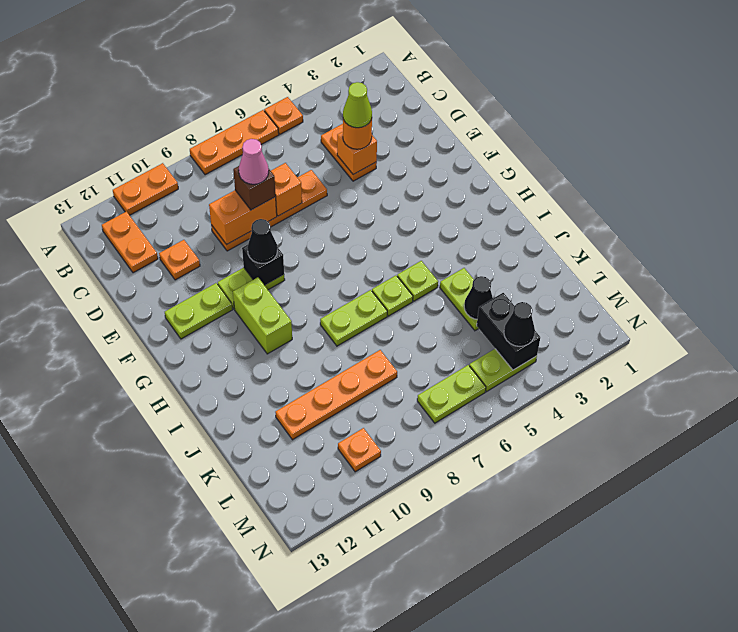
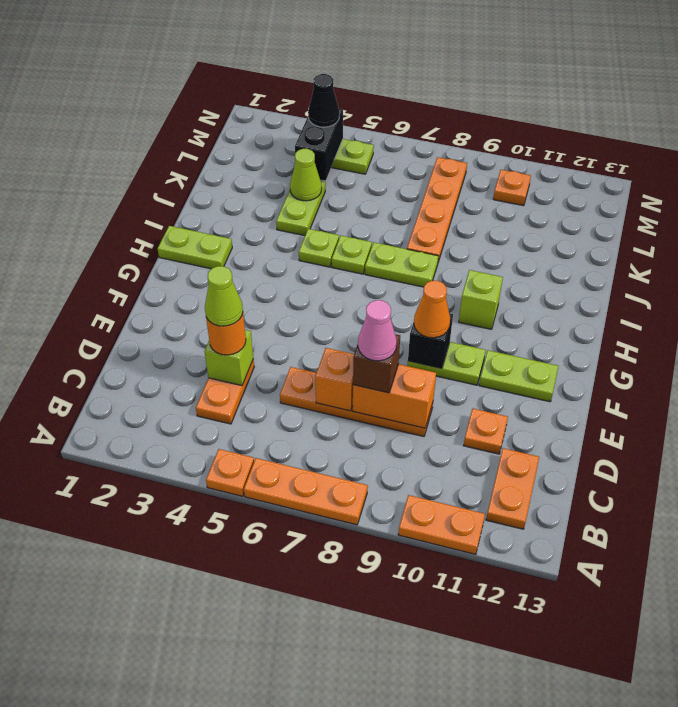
orange brick D4 level 2 -> lime brick D4 level 2
black cone F9 level 3 -> orange cone F9 level 3
lime brick G10:H10 level 1 -> lime brick H10 level 1
black cone K4 level 2 -> lime cone K4 level 2
orange plate K8:K11 level 1 -> orange plate J8:M8 level 1
lime plate M6:M7 level 1 -> lime plate H1:H2 level 1

